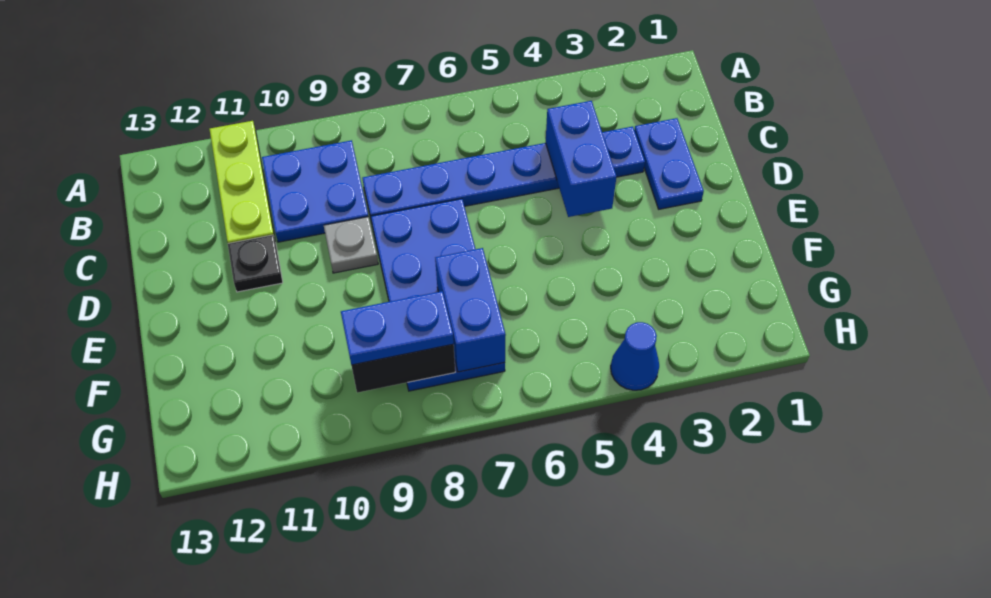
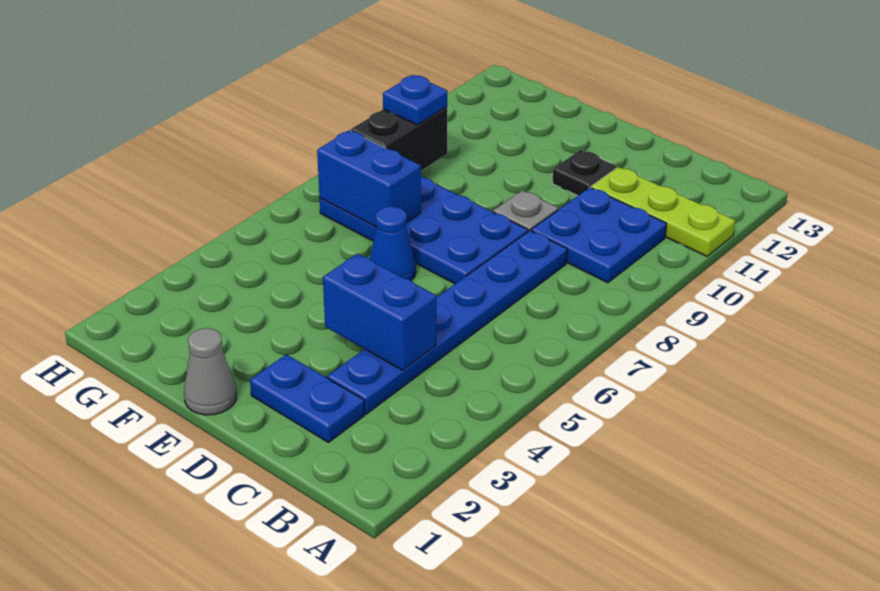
none -> grey cone E1 level 1
blue plate G8:G9 level 3 -> blue plate G9 level 3
blue cone H4 level 1 -> blue cone E6 level 1

